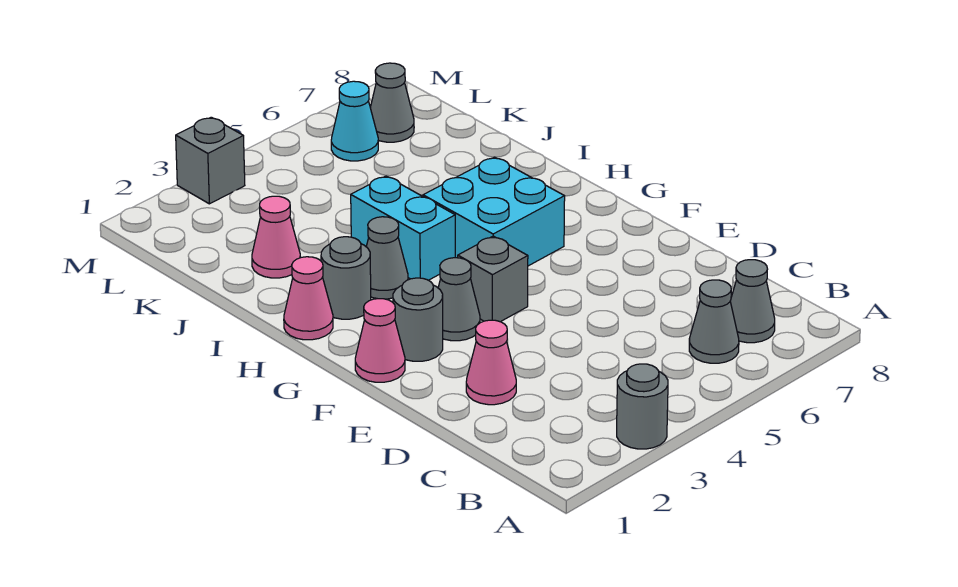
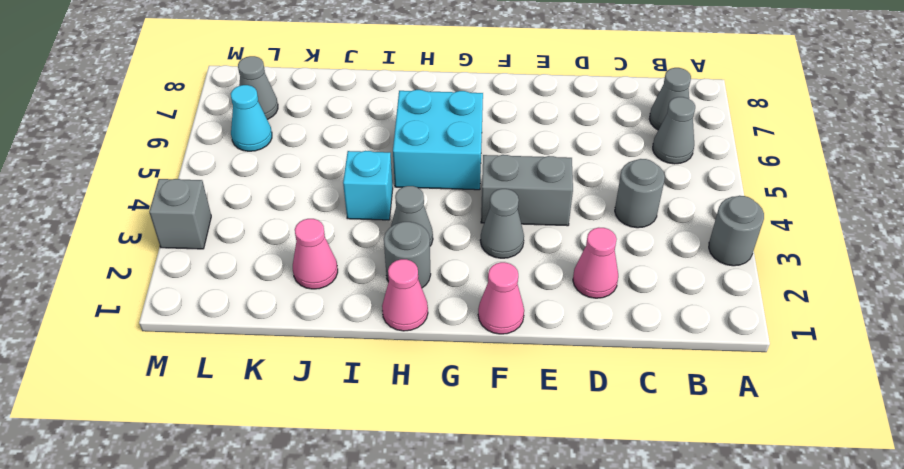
grey round brick F2 level 1 -> grey round brick C4 level 1
grey brick F4 level 1 -> grey brick E4:F4 level 1
cyan brick H4:I4 level 1 -> cyan brick I4 level 1

